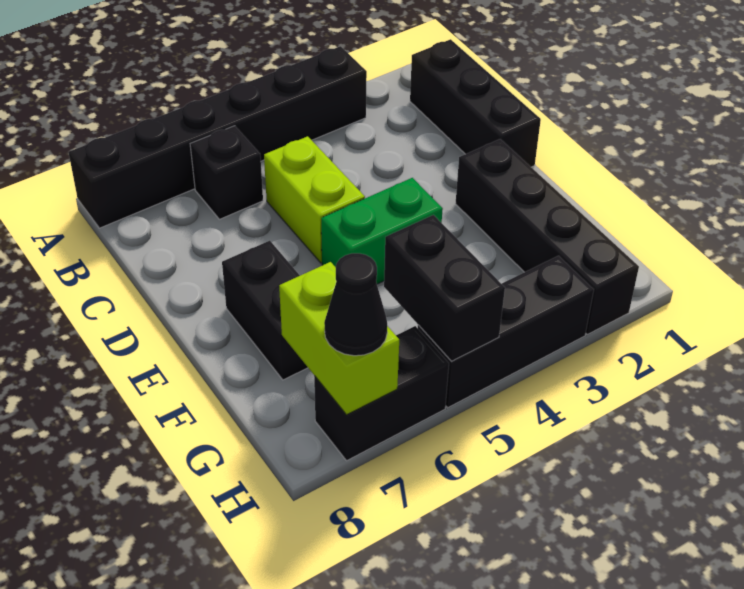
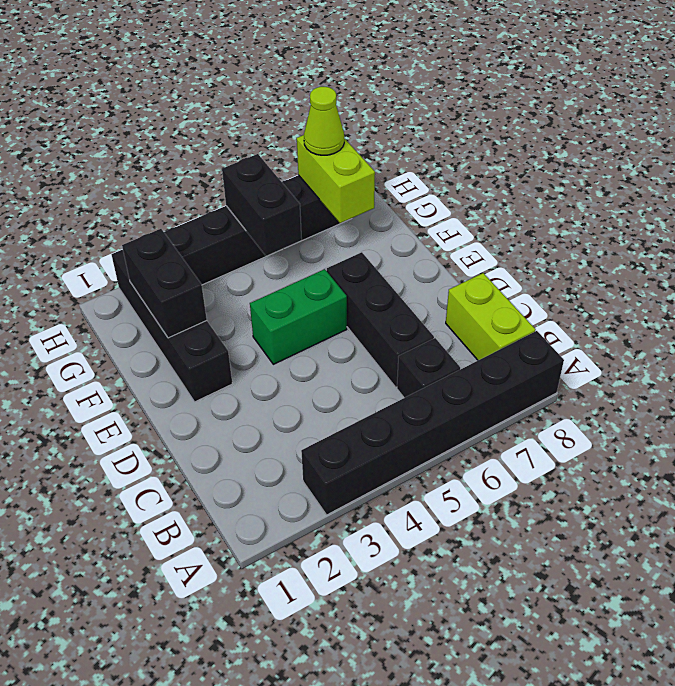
black brick B1:D1 level 1 -> black brick C6:E6 level 1
lime brick C5:D5 level 1 -> lime brick B8:C8 level 1
black brick E7:F7 level 1 -> black brick F2:G2 level 2
black cone H7 level 3 -> lime cone H7 level 3

